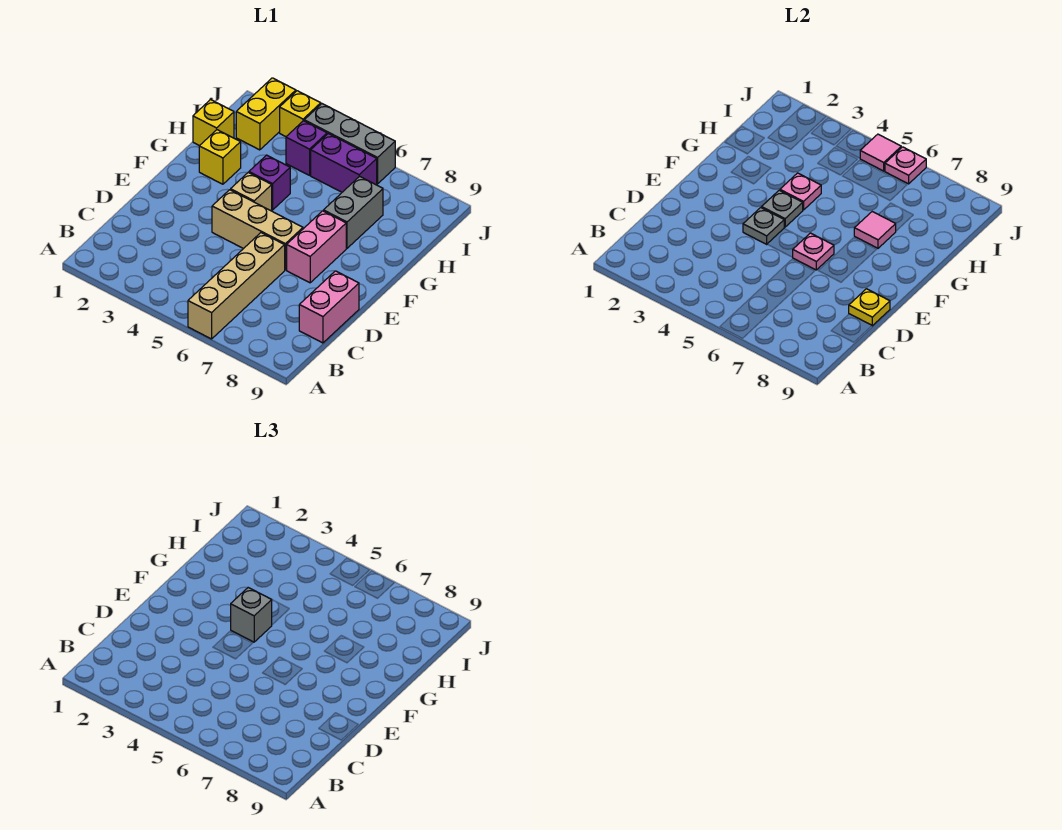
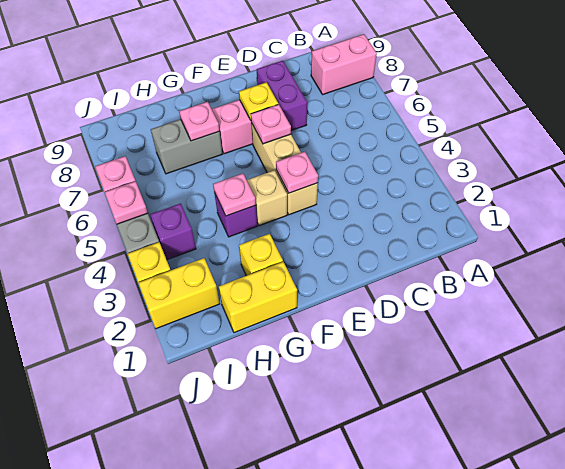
tan brick A6:D6 level 1 -> none
pink brick C9:D9 level 1 -> pink brick A8:B8 level 1
yellow plate D9 level 2 -> yellow plate E7 level 2
grey plate E4 level 2 -> pink plate E4 level 2
grey plate F4 level 2 -> none
grey brick F4 level 3 -> none
pink tile G7 level 2 -> pink plate G7 level 2
yellow brick H1 level 1 -> yellow brick G1:H1 level 1
purple brick I5:I6 level 1 -> purple brick D7:D8 level 1
pink tile J5 level 2 -> pink plate J5 level 2

